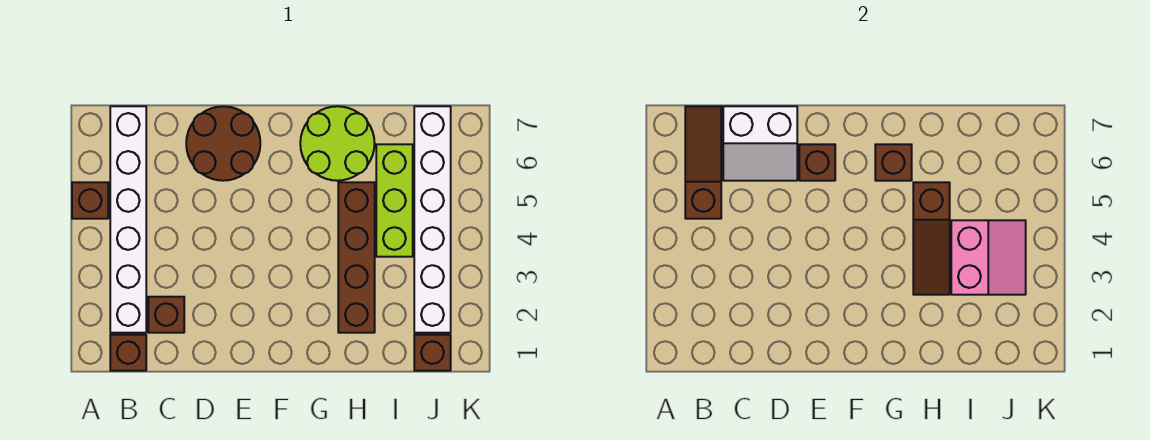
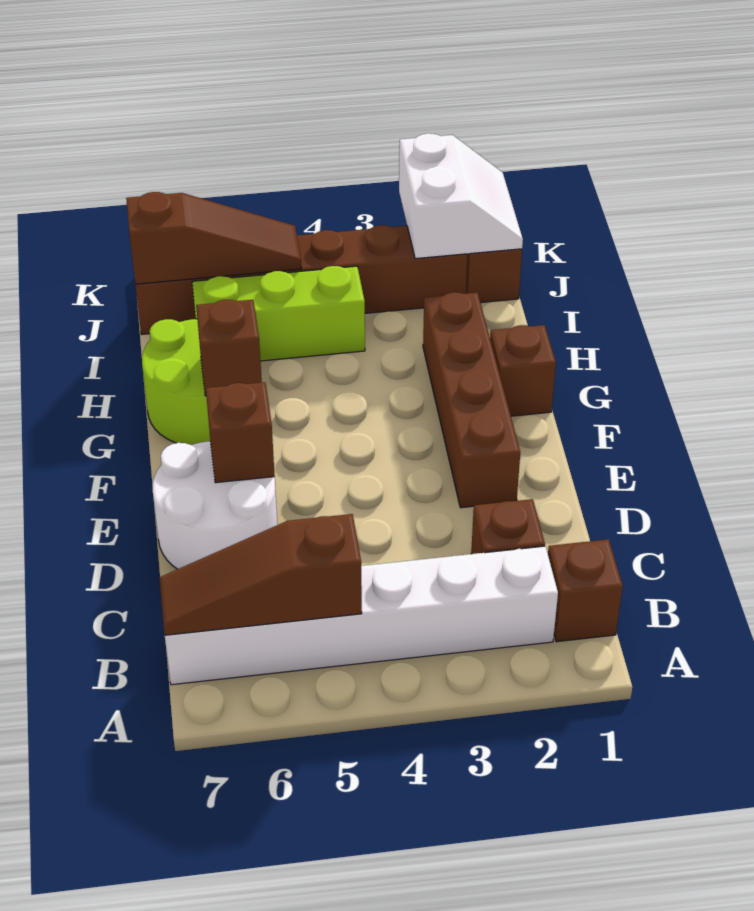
brown brick A5 level 1 -> brown brick G1 level 1
white slope C6:D7 level 2 top 7 -> white slope J1:K2 level 2 top 2
brown round brick D6:E7 level 1 -> white round brick D6:E7 level 1
brown brick H2:H5 level 1 -> brown brick E2:H2 level 1
brown slope H3:H5 level 2 top 5 -> brown slope J5:J7 level 2 top 7
pink slope I3:J4 level 2 top I -> none
white brick J2:J7 level 1 -> brown brick J2:J7 level 1

